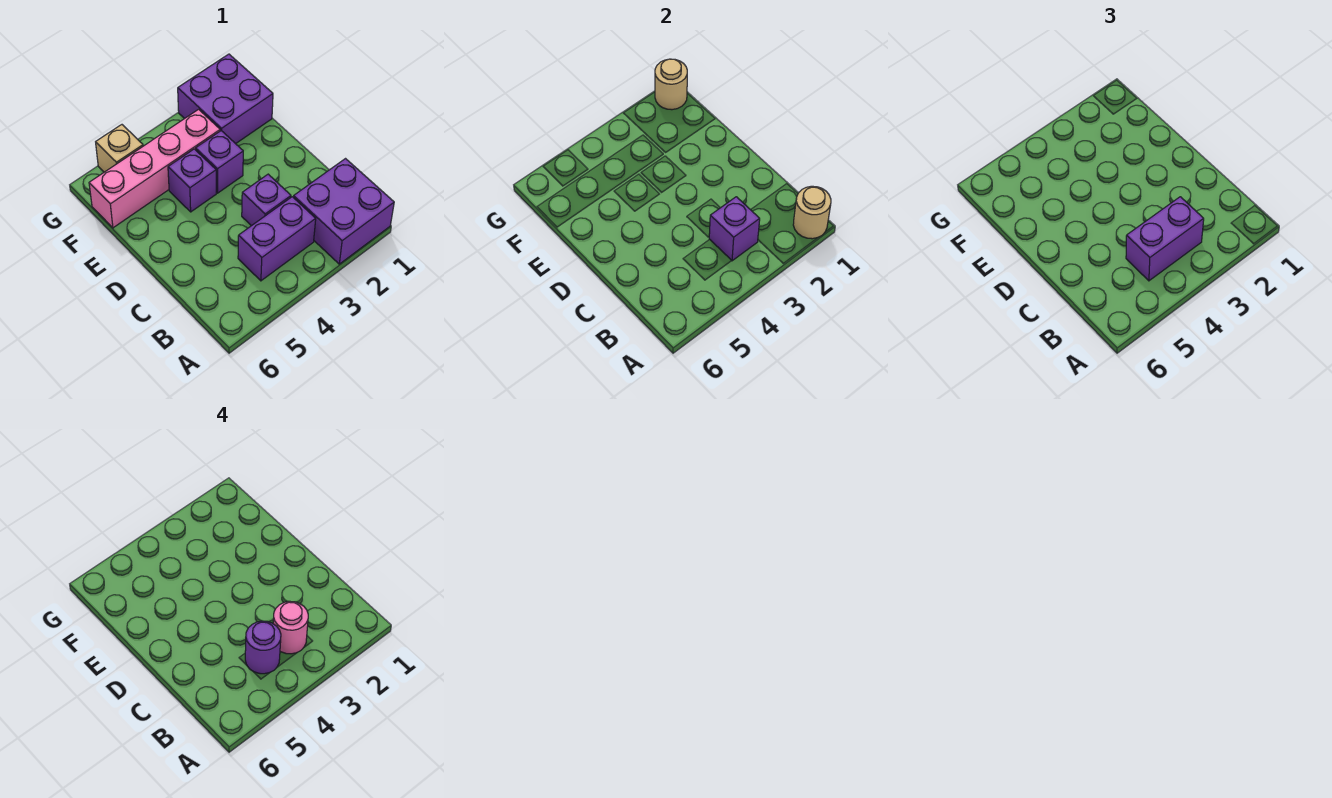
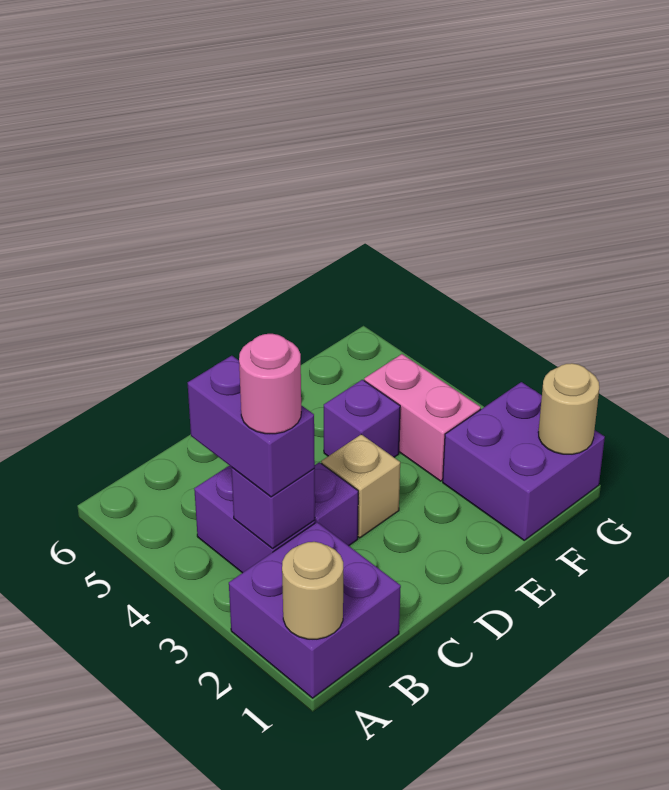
purple round brick B4 level 4 -> none
purple brick E3 level 1 -> none
pink brick F3:F6 level 1 -> pink brick F3:F4 level 1
tan brick G5 level 1 -> tan brick D3 level 1

